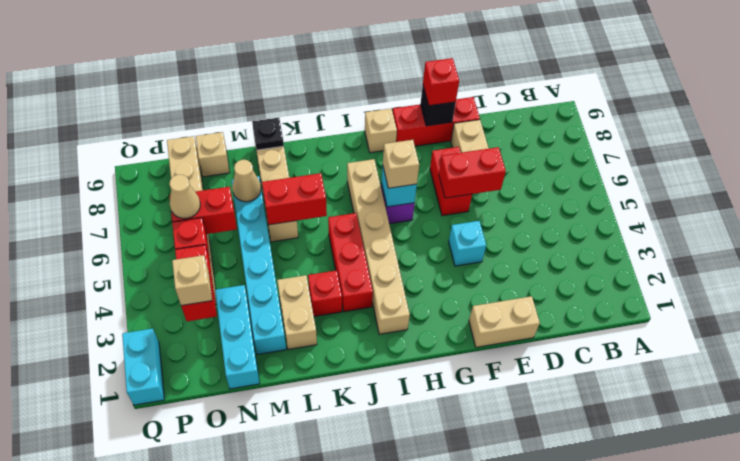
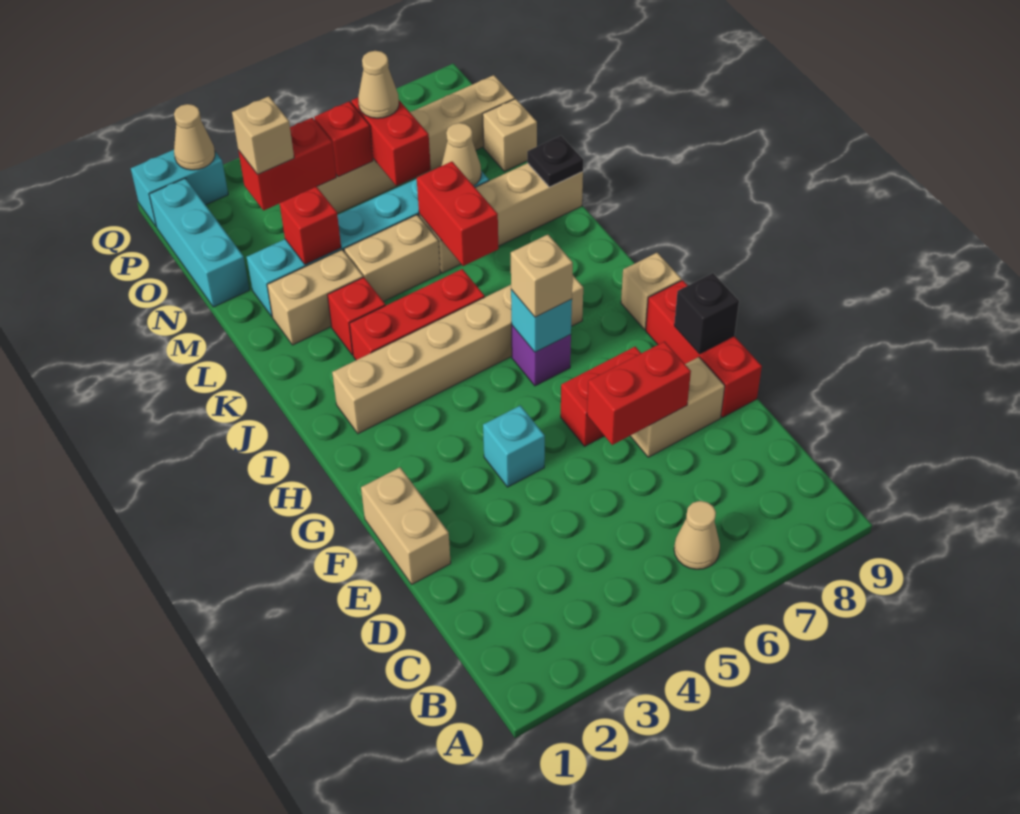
none -> tan cone B6 level 1
red brick E6:F6 level 2 -> red brick E6:E7 level 2
red brick F9 level 3 -> red brick M3 level 2
none -> tan brick L4:L5 level 1
cyan brick N1:N3 level 1 -> cyan brick N1:P1 level 1
none -> tan cone Q2 level 2

